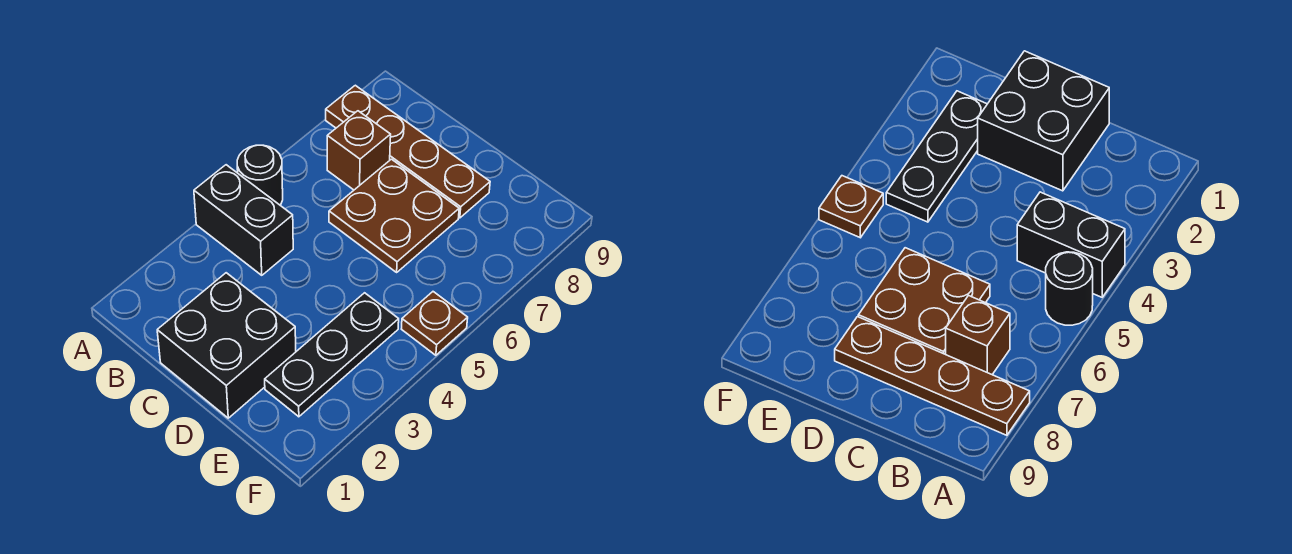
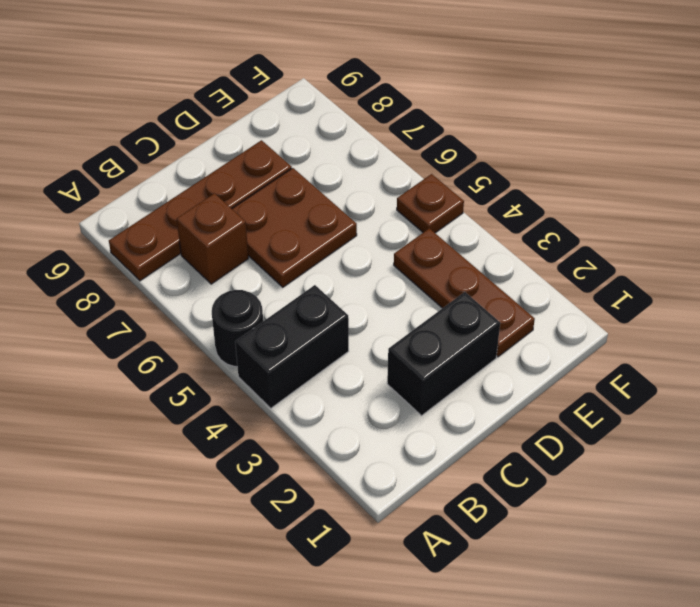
black brick C1:D2 level 1 -> black brick C2:D2 level 1
black plate E2:E4 level 1 -> brown plate E2:E4 level 1

